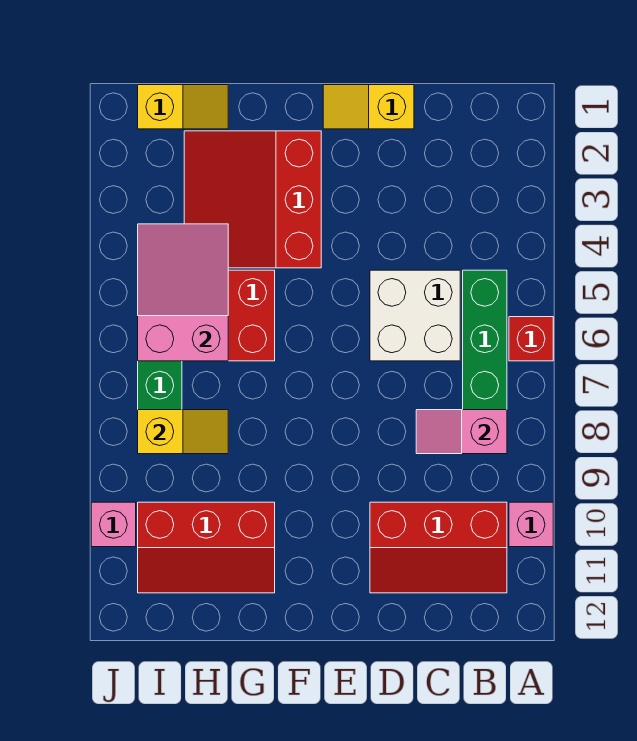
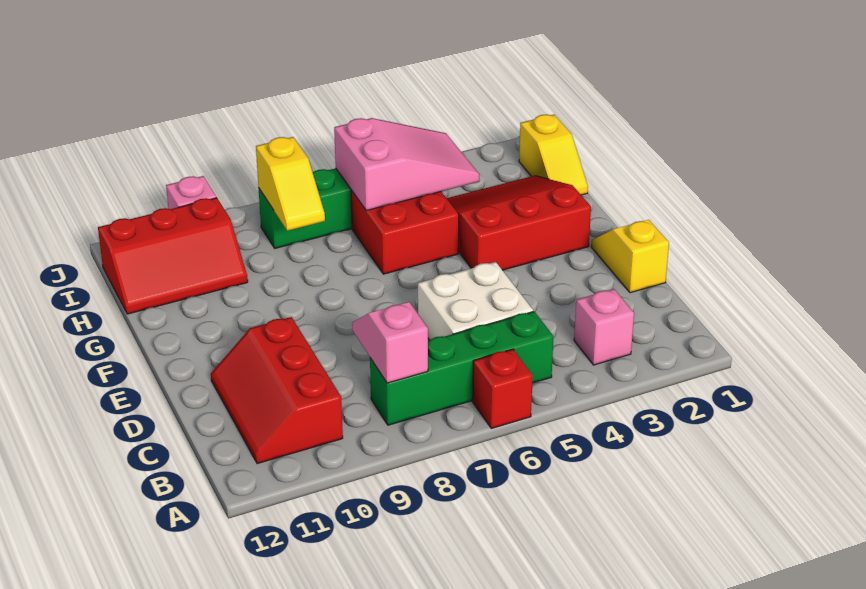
pink brick A10 level 1 -> pink brick B3 level 1
red slope G10:I11 level 1 top 10 -> red slope H10:I12 level 1 top I

